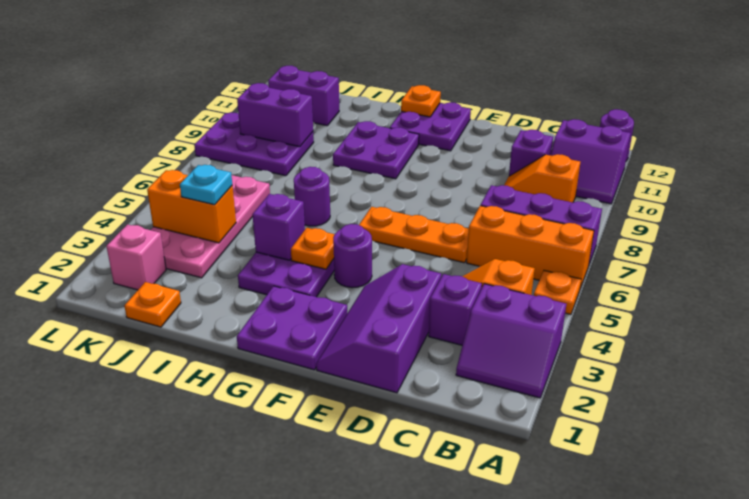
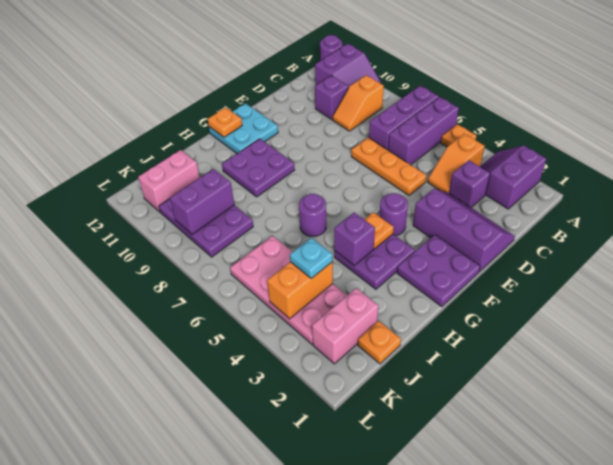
purple slope A2:B3 level 1 top 3 -> purple slope A2:B3 level 1 top 2
orange brick A6:C6 level 1 -> purple brick A6:C6 level 1
purple slope D1:E3 level 1 top D -> purple slope D1:E3 level 1 top E
orange plate D6:F6 level 1 -> orange plate D5:D7 level 1
purple plate F11:G12 level 1 -> cyan plate F11:G12 level 1
purple plate J8:L9 level 1 -> purple plate J8:K10 level 1
purple brick J11:K11 level 1 -> pink brick J11:K11 level 1
pink brick K2 level 1 -> pink brick J2:K2 level 1

